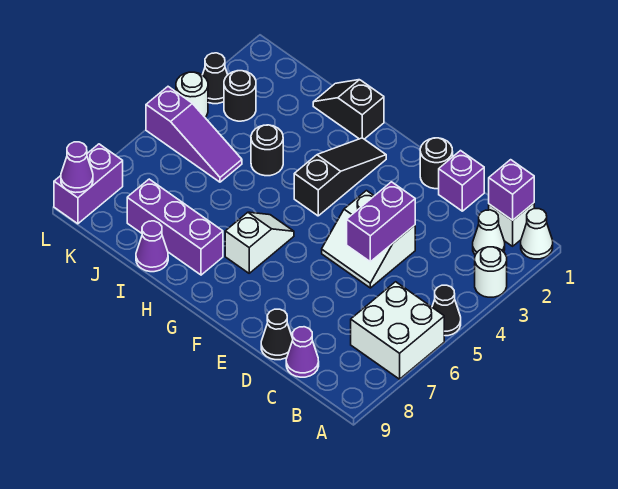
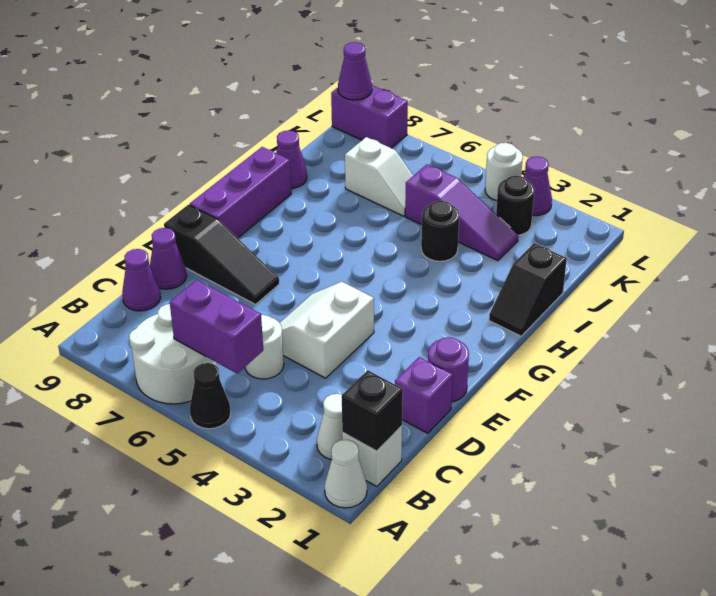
white round brick A3 level 1 -> white round brick C5 level 1
white brick A6:B7 level 1 -> white round brick A6:B7 level 1
purple brick B1 level 2 -> black brick B1 level 2
purple brick D4:D5 level 2 -> purple brick B5:B6 level 2
black cone D9 level 1 -> purple cone D9 level 1
black round brick E1 level 1 -> purple round brick E1 level 1
black slope G2:G4 level 1 top 4 -> black slope E7:E9 level 1 top 9
white slope G6:G7 level 1 top 7 -> white slope J6:J7 level 1 top 7
black slope H1:I1 level 1 top H -> black slope H1:I1 level 1 top I
purple brick H8:J8 level 1 -> purple brick F9:H9 level 1
purple slope J5:L5 level 1 top L -> purple slope J3:J5 level 1 top 5
black cone L3 level 1 -> purple cone L3 level 1

